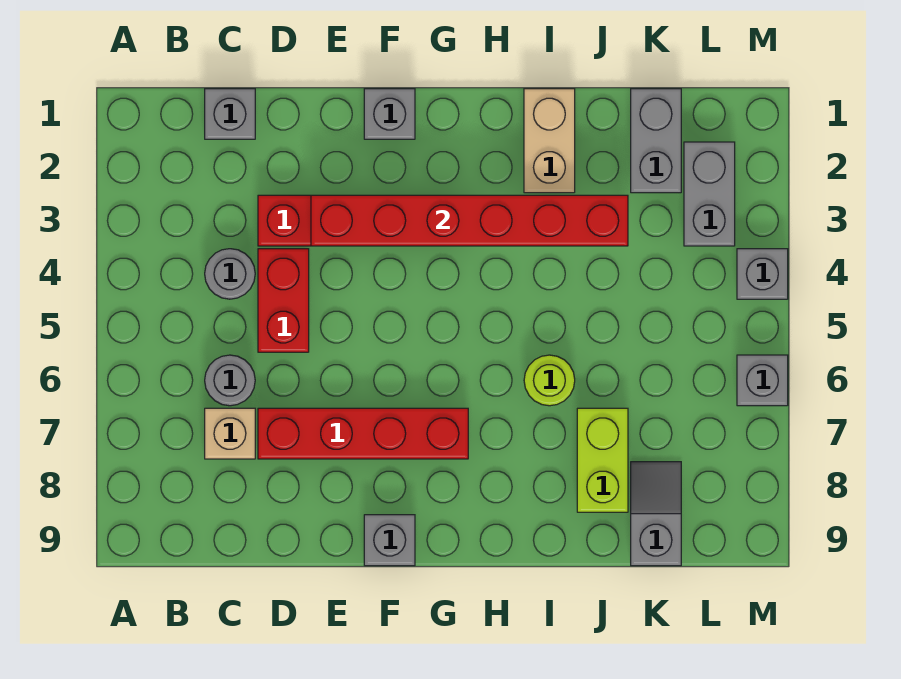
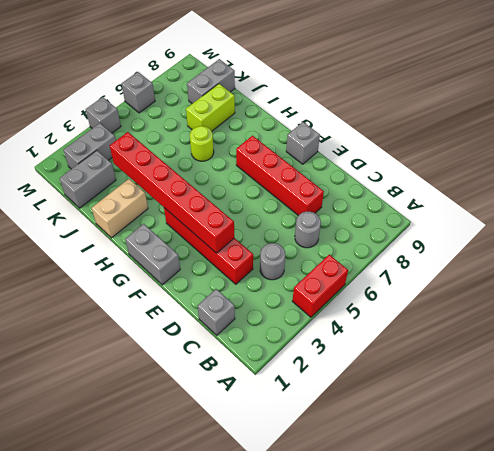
tan brick C7 level 1 -> none
red brick D4:D5 level 1 -> red brick A4:A5 level 1
grey brick F1 level 1 -> grey brick F1:G1 level 1
grey slope K8:K9 level 1 top 9 -> grey brick K8:K9 level 1

